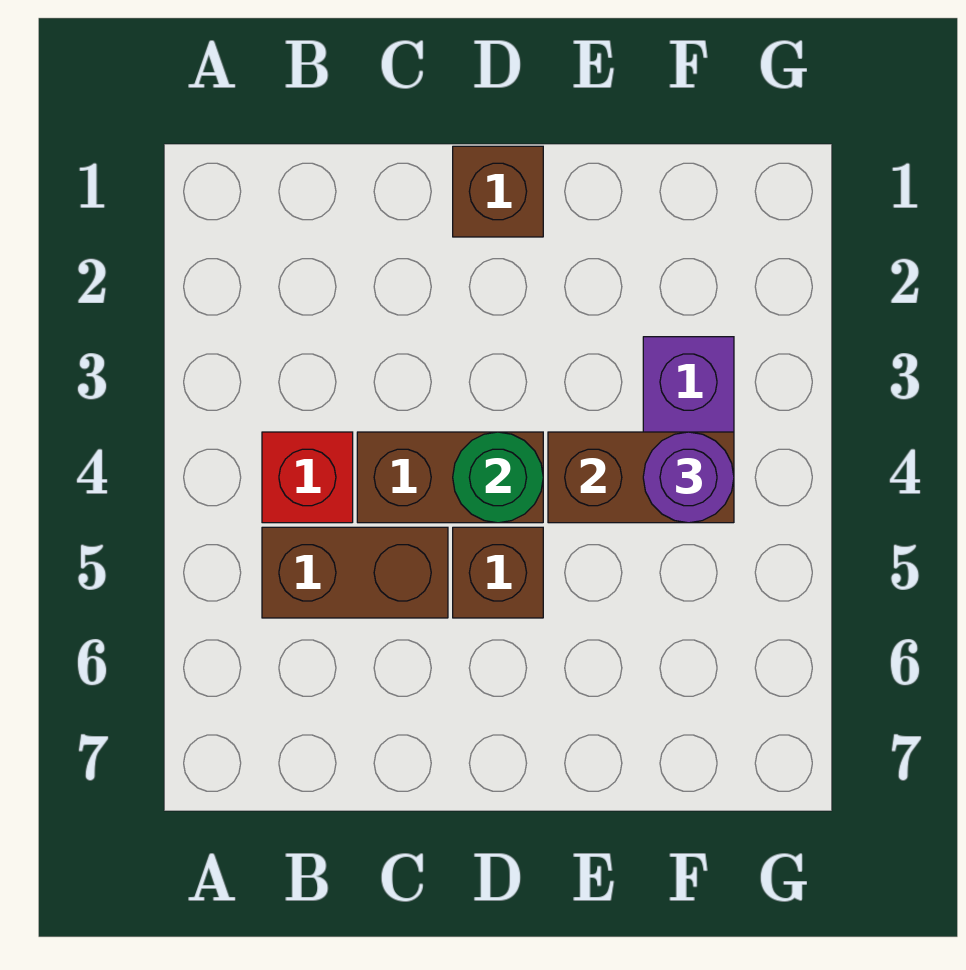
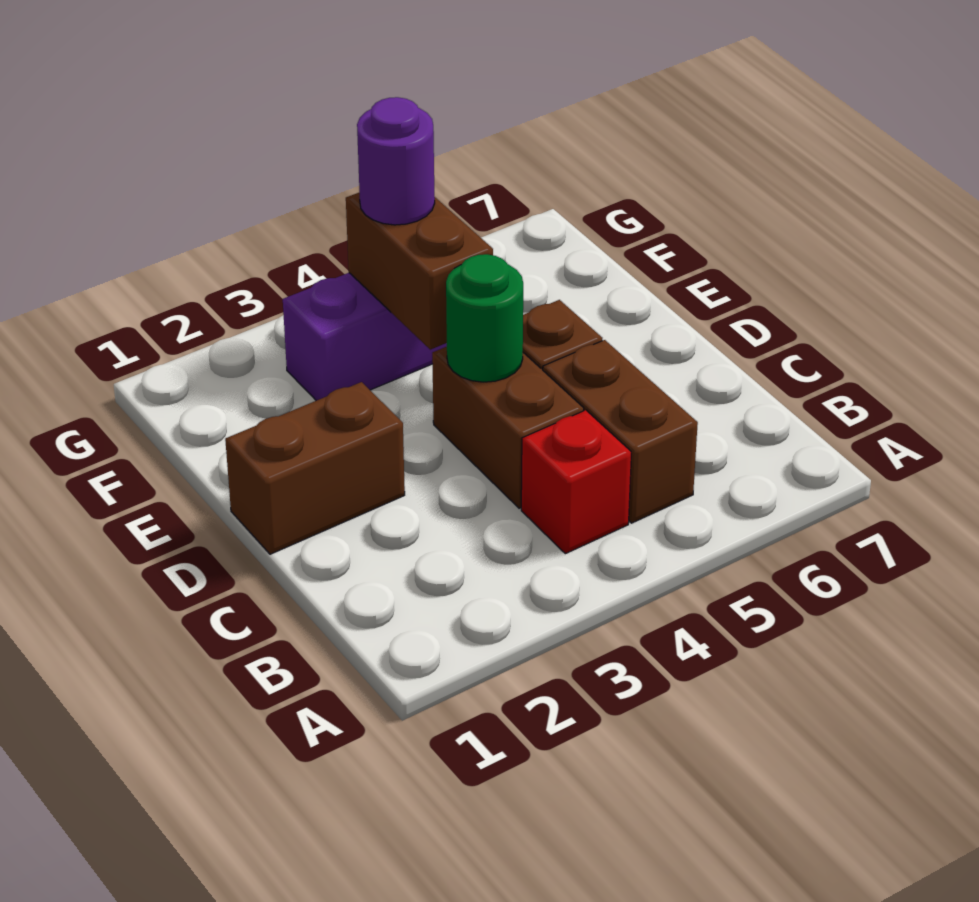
brown brick D1 level 1 -> brown brick D1:D2 level 1

